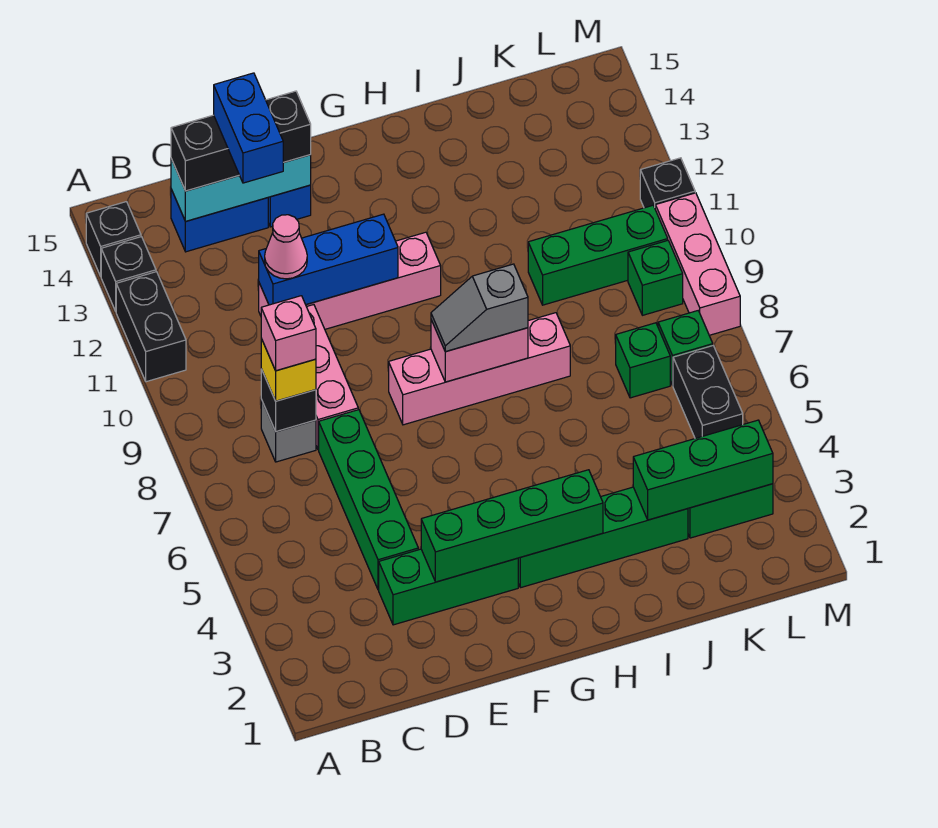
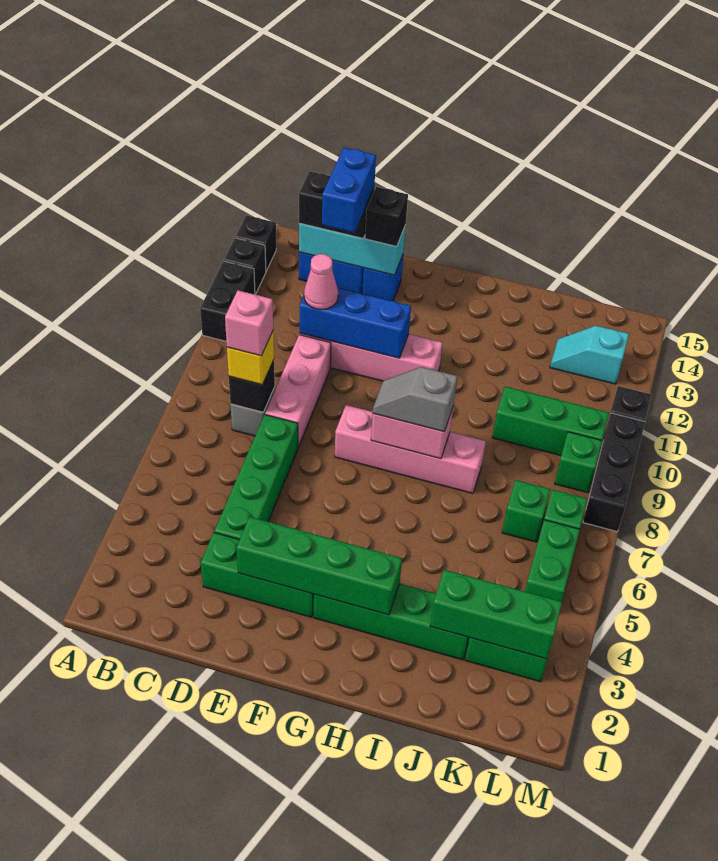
none -> cyan slope K13:L13 level 1 top L
black brick L5:L6 level 1 -> green brick L5:L6 level 1
pink brick M8:M10 level 1 -> black brick M8:M10 level 1

